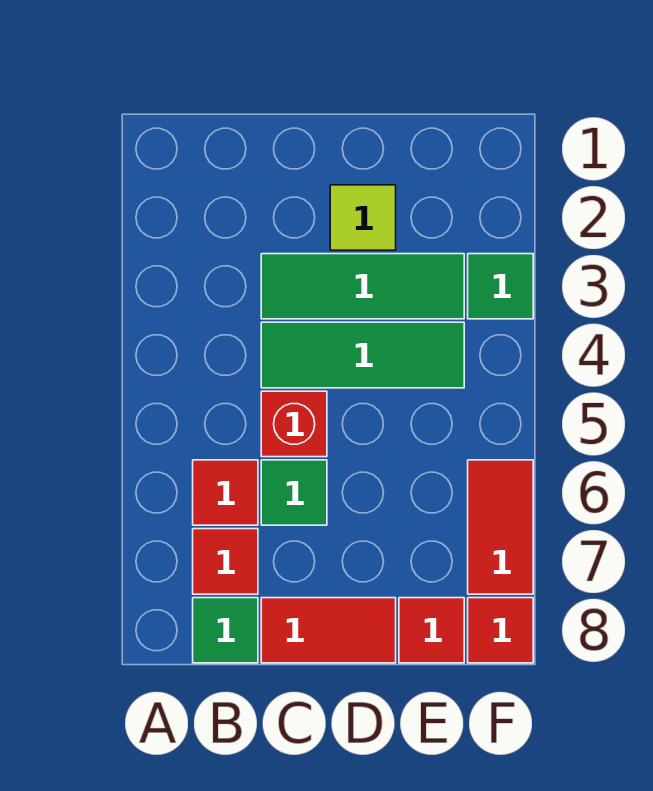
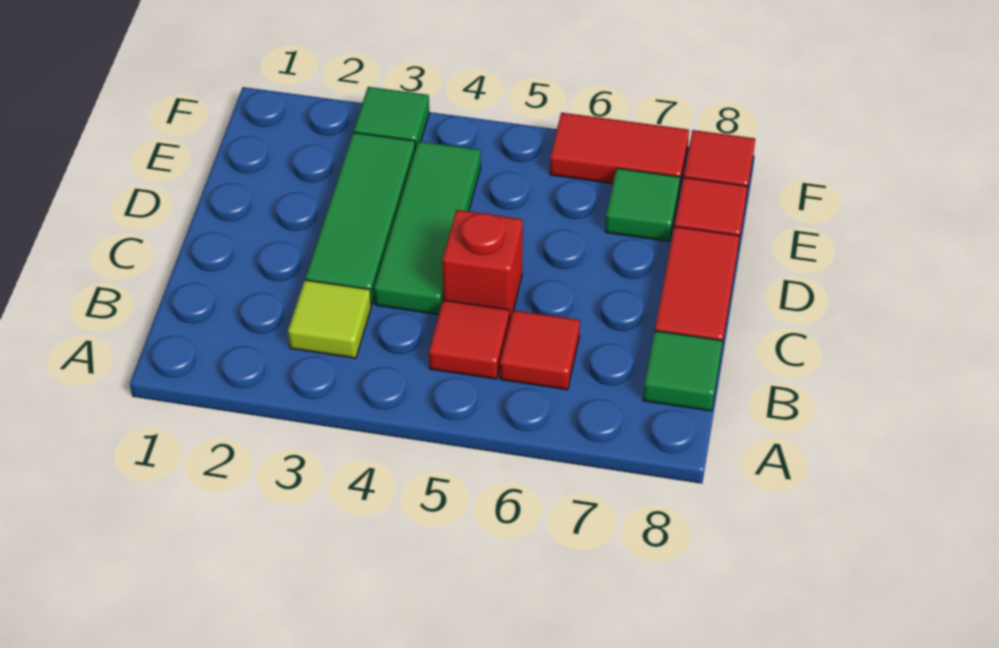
red tile B7 level 1 -> red tile B5 level 1
green tile C6 level 1 -> green tile E7 level 1
lime tile D2 level 1 -> lime tile B3 level 1

